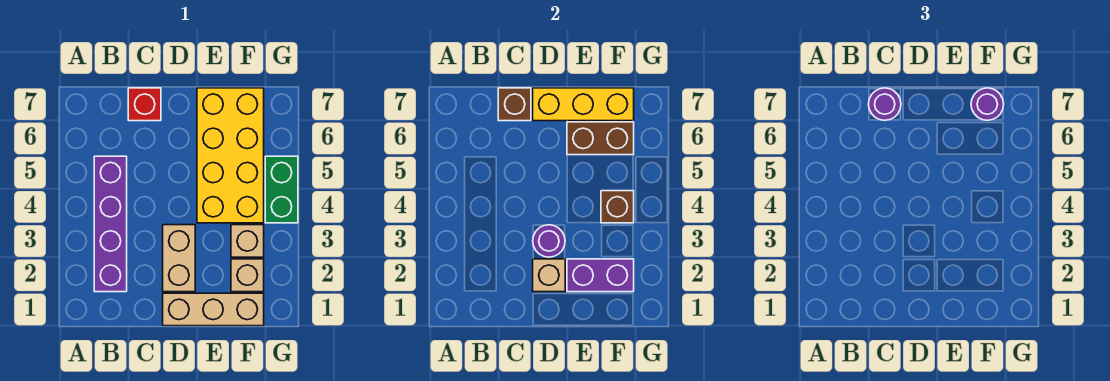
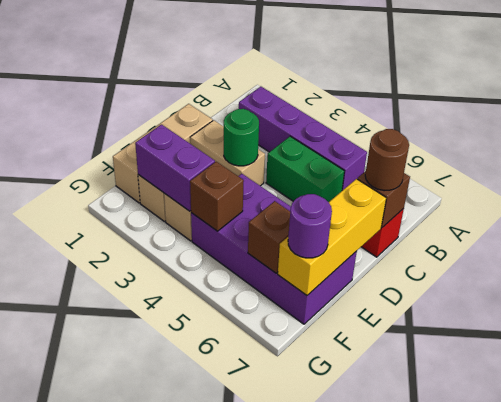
purple round brick C7 level 3 -> brown round brick C7 level 3
tan brick D2 level 2 -> none
purple round brick D3 level 2 -> green round brick D3 level 2
purple brick E2:F2 level 2 -> purple brick F2:F3 level 2
yellow brick E4:F7 level 1 -> purple brick E4:F7 level 1
brown brick E6:F6 level 2 -> brown brick F6 level 2
green brick G4:G5 level 1 -> green brick C4:C5 level 1

